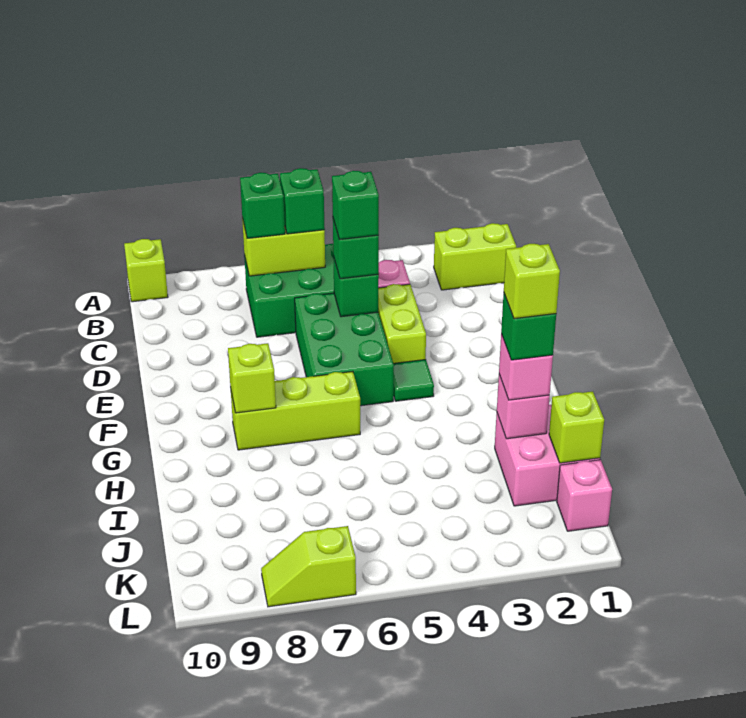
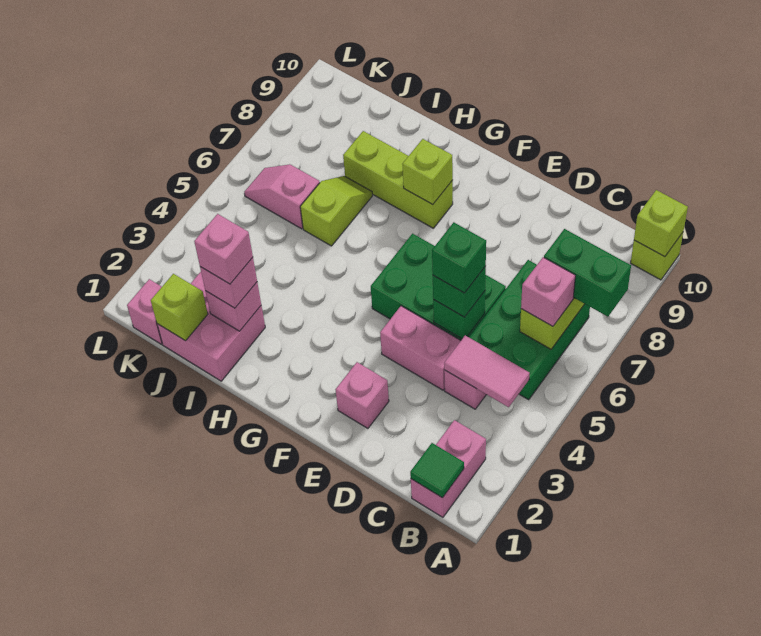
lime brick B1:B2 level 1 -> pink brick B1:B2 level 1
none -> pink tile B4:C4 level 2
green brick B6 level 3 -> pink brick B6 level 3
green brick B7 level 3 -> green brick A7:B7 level 3
lime brick D4:E4 level 1 -> pink brick D4:E4 level 1
none -> pink brick E2 level 1
green tile F4 level 1 -> green tile B1 level 2
lime brick G6:G8 level 1 -> lime brick G8:I8 level 1
green brick I2 level 4 -> pink brick I2 level 4
lime brick I2 level 5 -> lime brick A10 level 2
none -> pink slope J6:K6 level 1 top J
lime slope L7:L8 level 1 top 7 -> lime slope I6:I7 level 1 top 6

